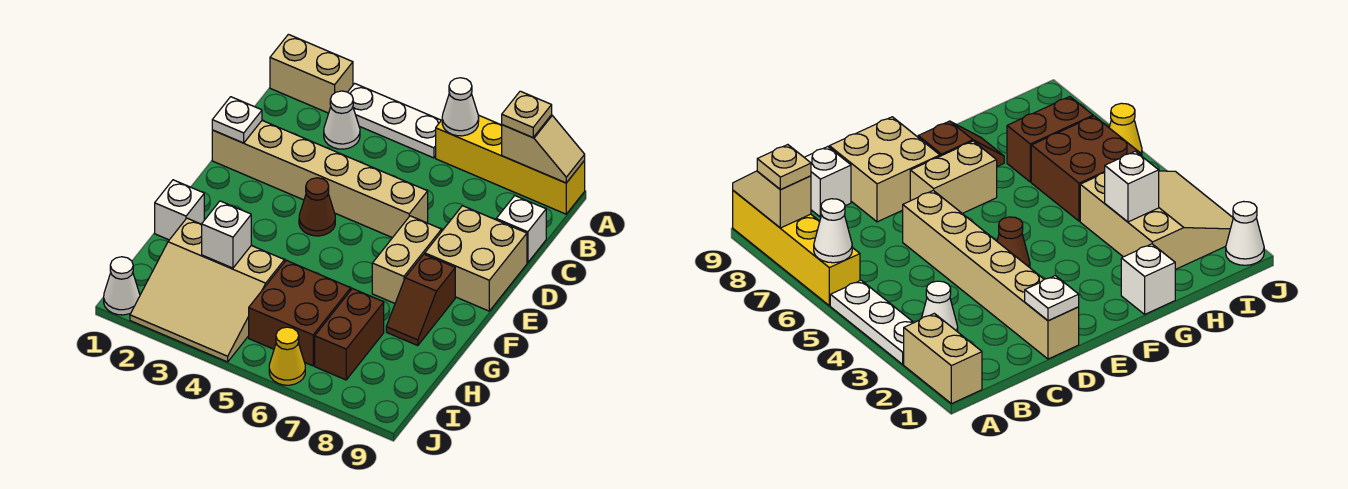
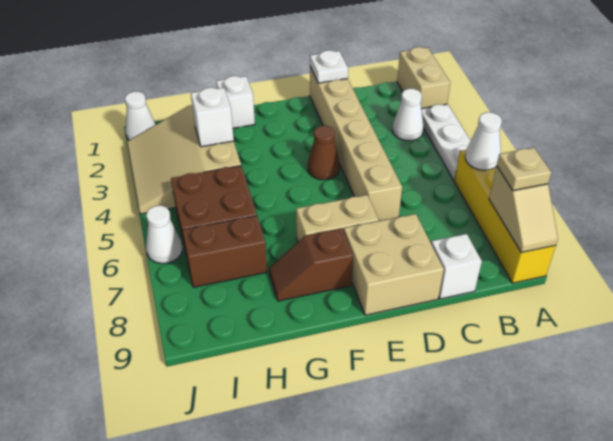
yellow cone J6 level 1 -> white cone J6 level 1

